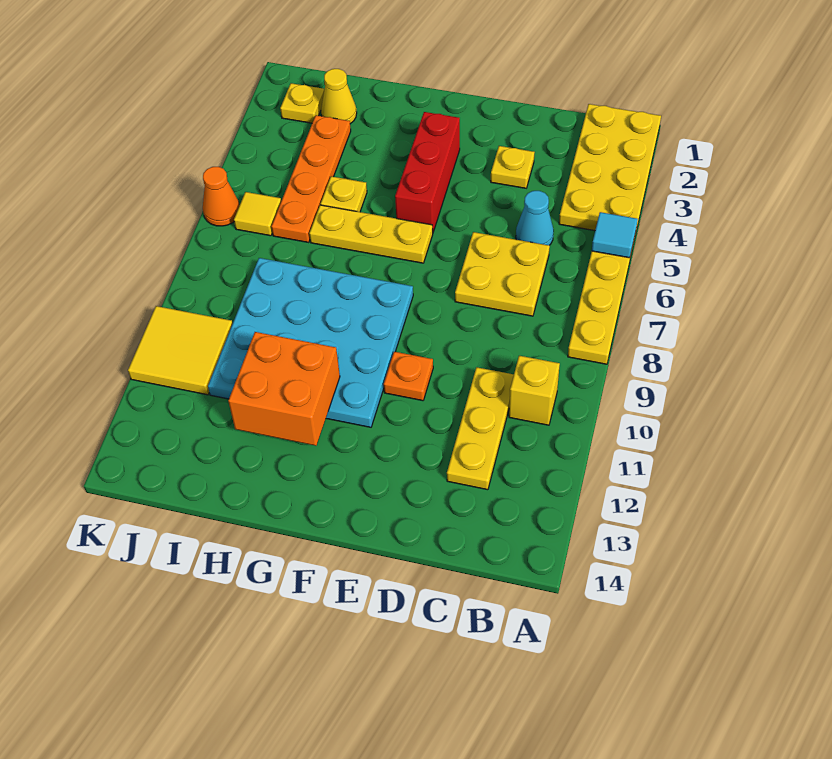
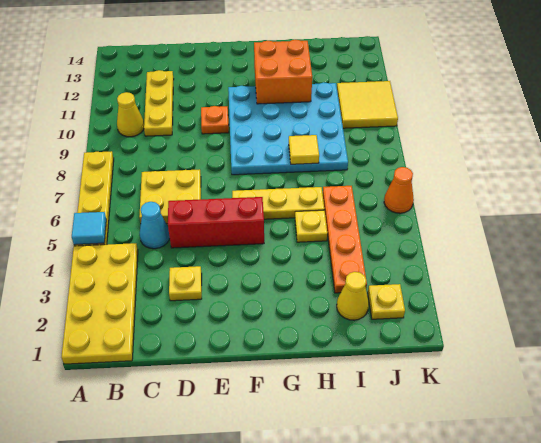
yellow brick B10 level 1 -> yellow cone B10 level 1
red brick F3:F5 level 1 -> red brick D5:F5 level 1
yellow tile J6 level 1 -> yellow tile H8 level 2

